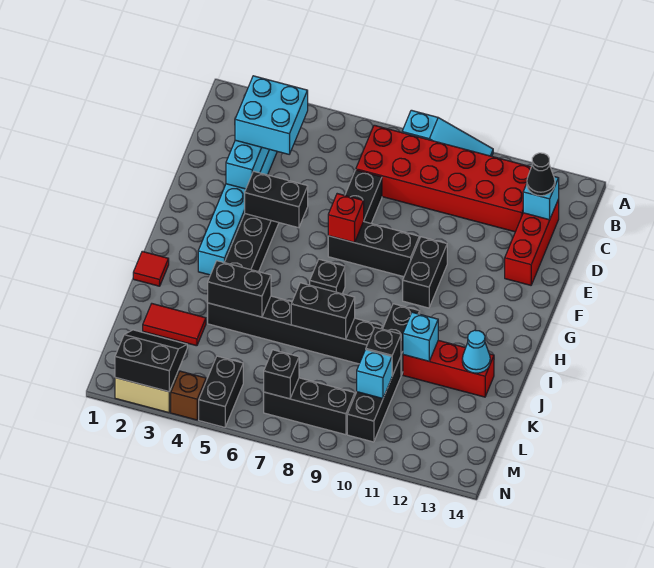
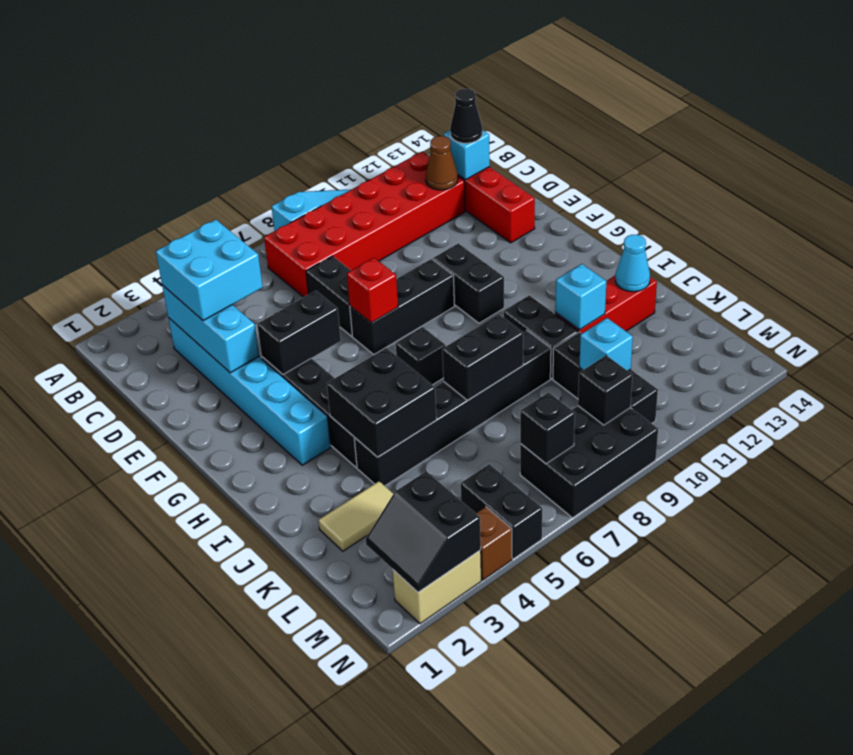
none -> brown cone C12 level 2
red tile I1 level 1 -> none
black brick J4:J5 level 2 -> black brick I4:J5 level 2
red tile K2:K3 level 1 -> tan tile K2:K3 level 1
black brick K10 level 2 -> black brick M9 level 2
black slope M2:N3 level 2 top N -> black slope M2:N3 level 2 top 3
black brick M7:M9 level 1 -> black brick M7:N9 level 1

